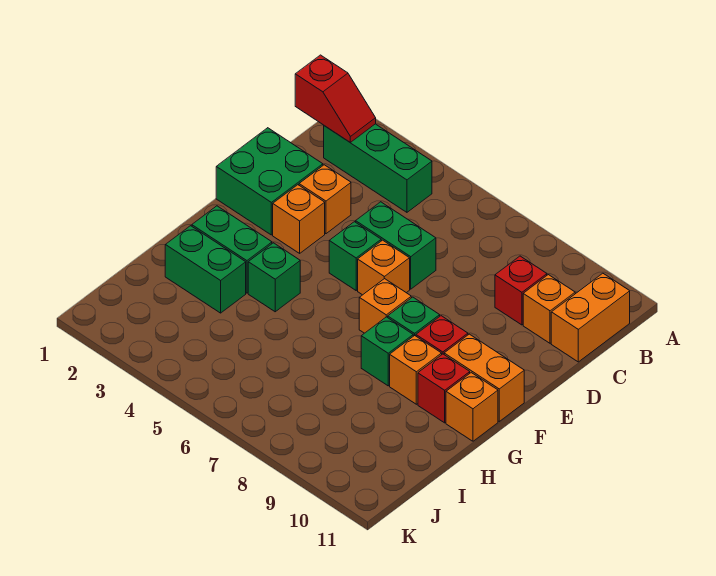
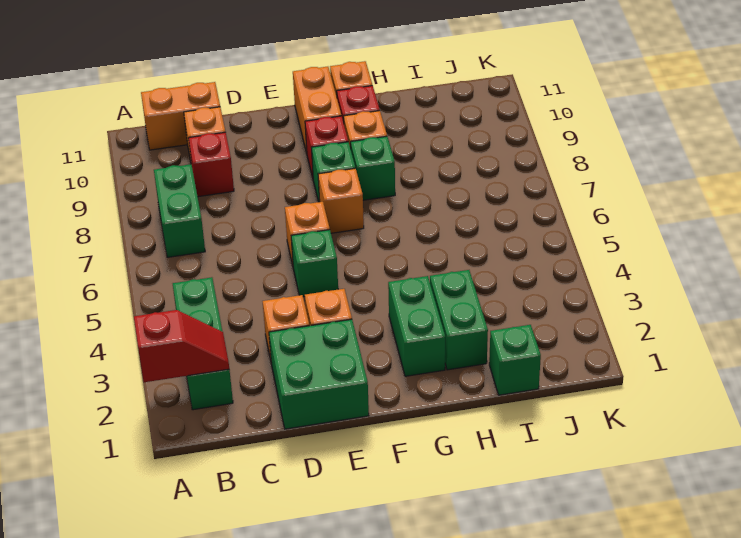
red slope B1:B2 level 2 top 1 -> red slope A2:B2 level 2 top A
green brick D5:D6 level 1 -> green brick B7:B8 level 1
green brick G4 level 1 -> green brick I1 level 1

